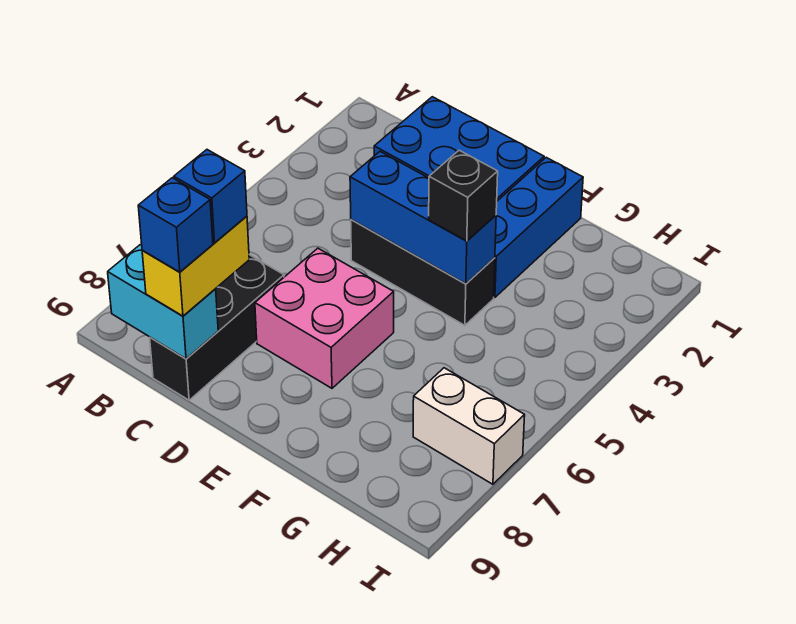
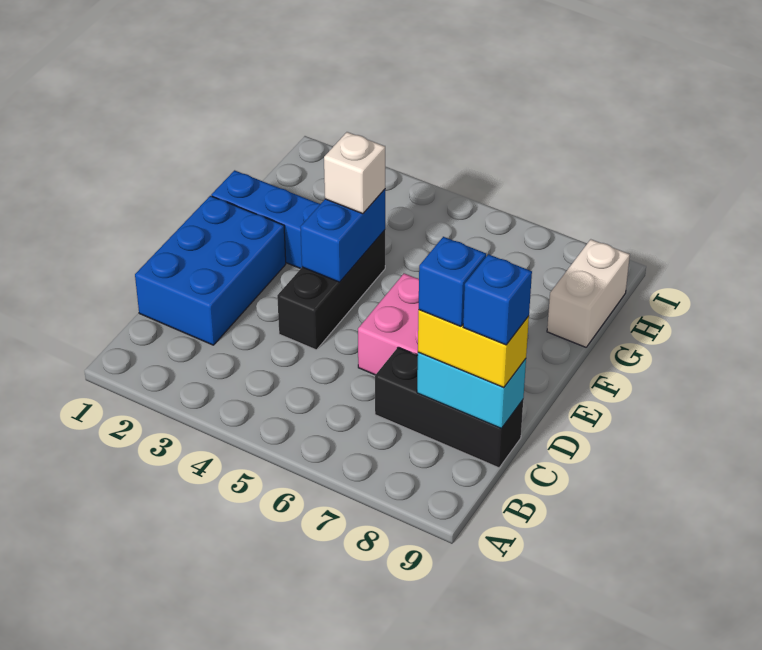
cyan brick B9:C9 level 2 -> cyan brick C8:C9 level 2
blue brick D4:F4 level 2 -> blue brick E4:F4 level 2
black brick F4 level 3 -> white brick F4 level 3
white brick H7:I7 level 1 -> white brick G9:H9 level 1

